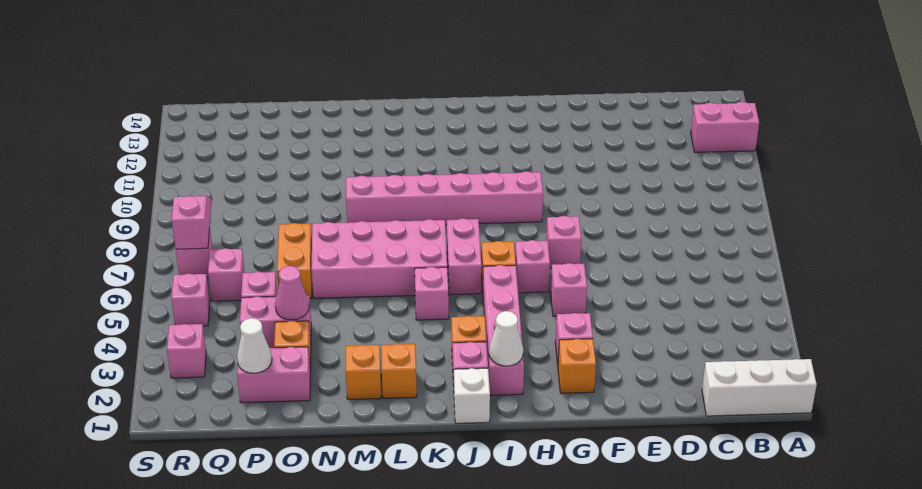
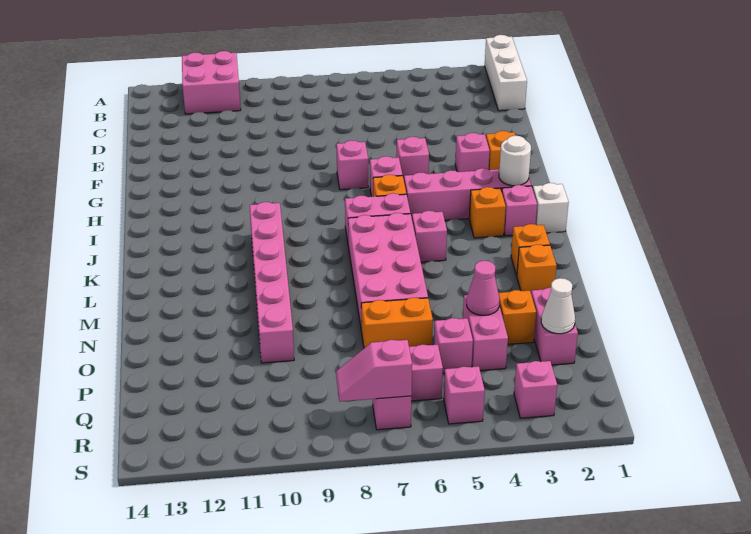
pink brick A12:B12 level 1 -> pink brick A11:B12 level 1
pink brick H9:M9 level 1 -> pink brick J10:O10 level 1
white cone I2 level 2 -> white round brick I2 level 2

